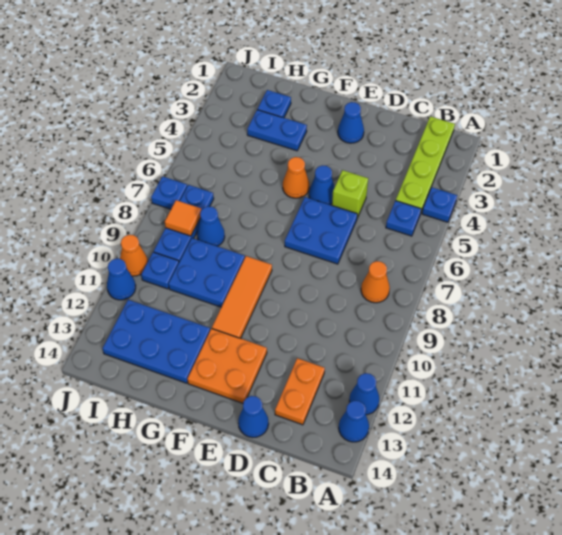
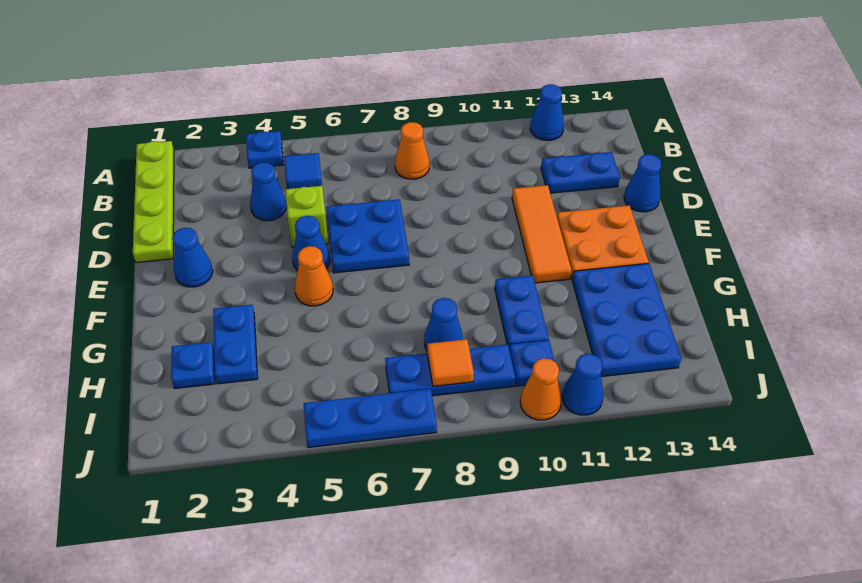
blue cone A13 level 1 -> blue cone C4 level 1
lime plate B1:B4 level 1 -> lime plate A1:D1 level 1
blue plate B5 level 1 -> blue tile B5 level 1
orange plate C12:C13 level 1 -> blue plate C12:C13 level 1
orange tile F9:F11 level 1 -> orange tile D11:F11 level 1
blue plate G9:H10 level 1 -> blue plate G10:H10 level 1
blue plate J7 level 1 -> blue plate J5:J7 level 1

